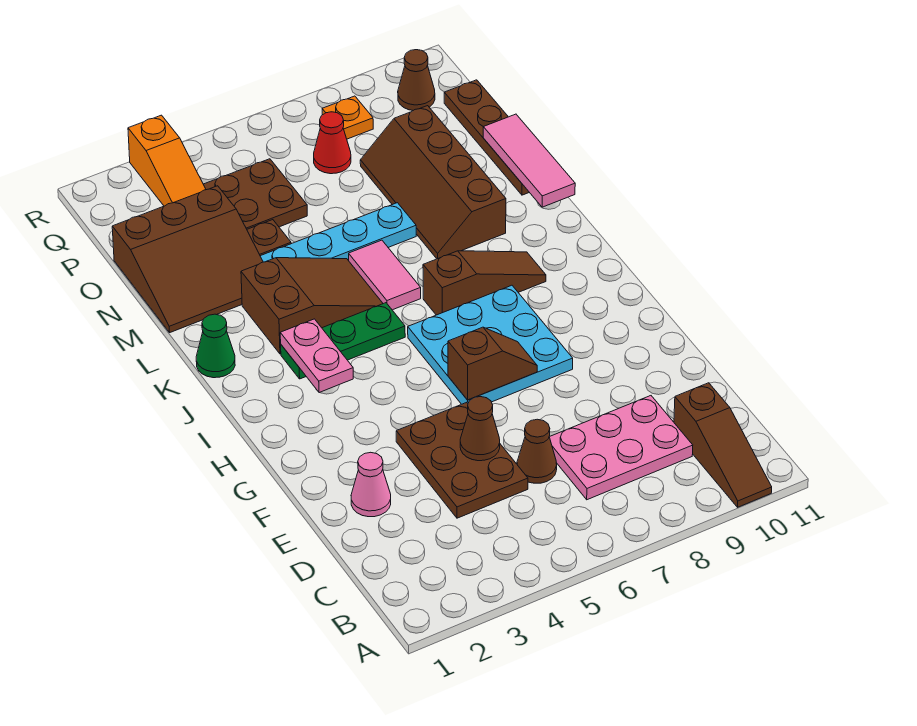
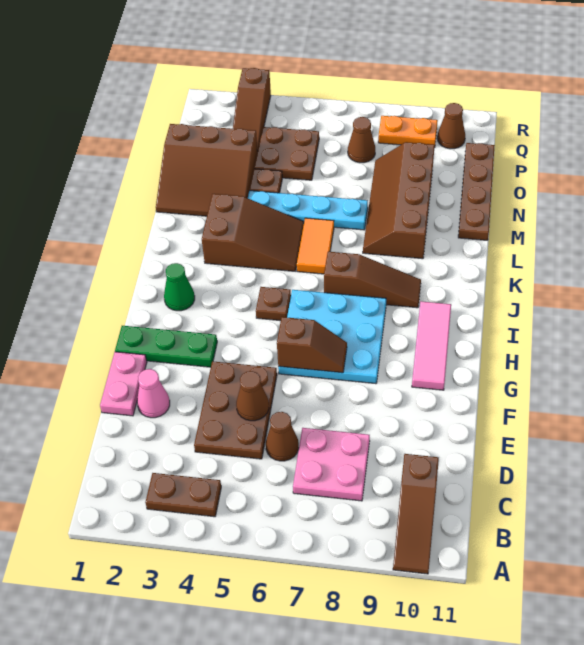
none -> brown plate B3:B4 level 1
pink plate C7:D9 level 1 -> pink plate C7:D8 level 1
pink plate I3:J3 level 2 -> pink plate E1:F1 level 1
none -> brown plate I5 level 1
green plate J3:J5 level 1 -> green plate G1:G3 level 1
green cone K1 level 1 -> green cone I2 level 1
pink tile K6:L6 level 1 -> orange tile K6:L6 level 1
pink tile L11:N11 level 2 -> pink tile G10:I10 level 1
orange slope P3:R3 level 1 top R -> brown slope P3:R3 level 1 top R
red cone P7 level 1 -> brown cone P7 level 1
orange plate Q8 level 1 -> orange plate Q8:Q9 level 1

